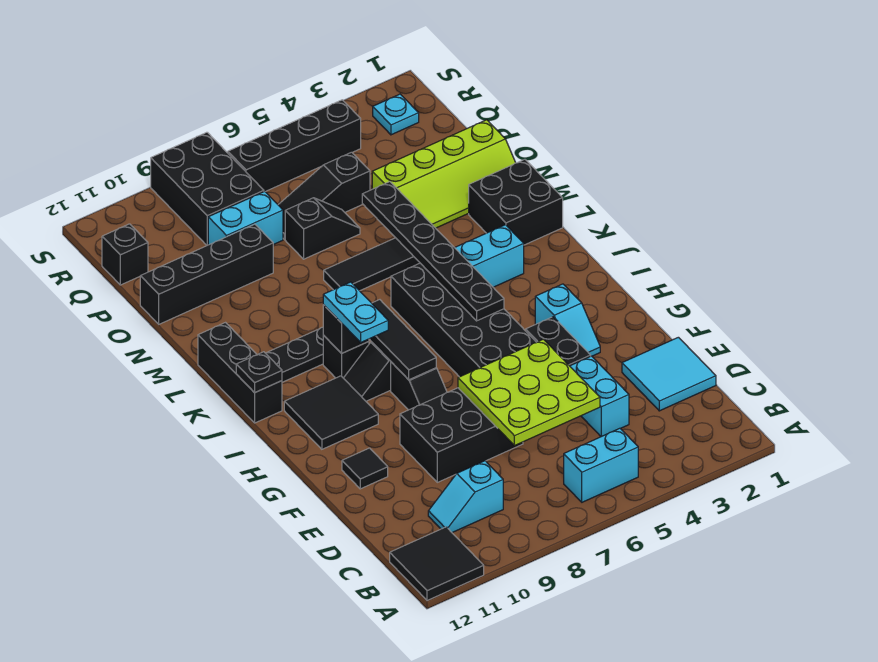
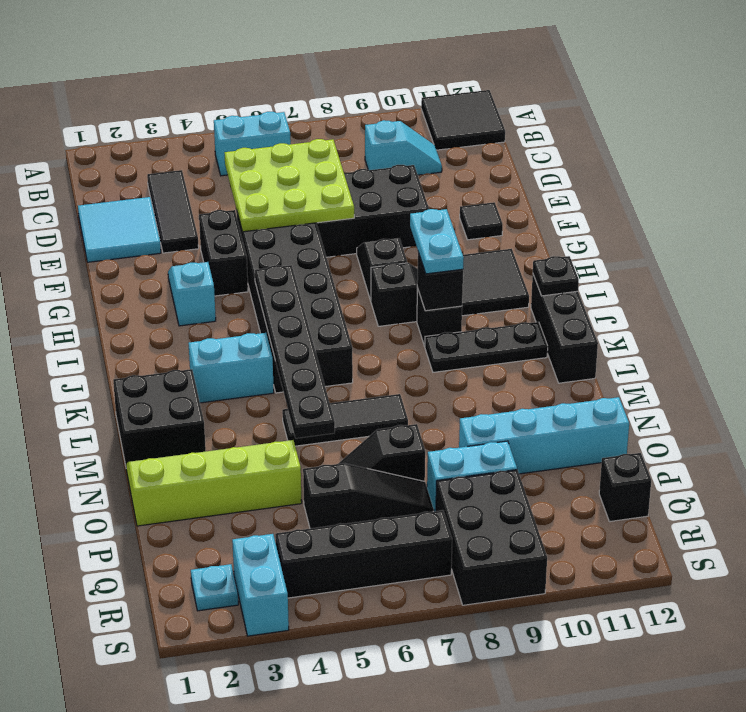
cyan brick D4:E4 level 1 -> cyan brick R3:S3 level 1
black tile H8:J8 level 2 -> black tile C3:E3 level 1
black brick O9:O12 level 1 -> cyan brick O9:O12 level 1

